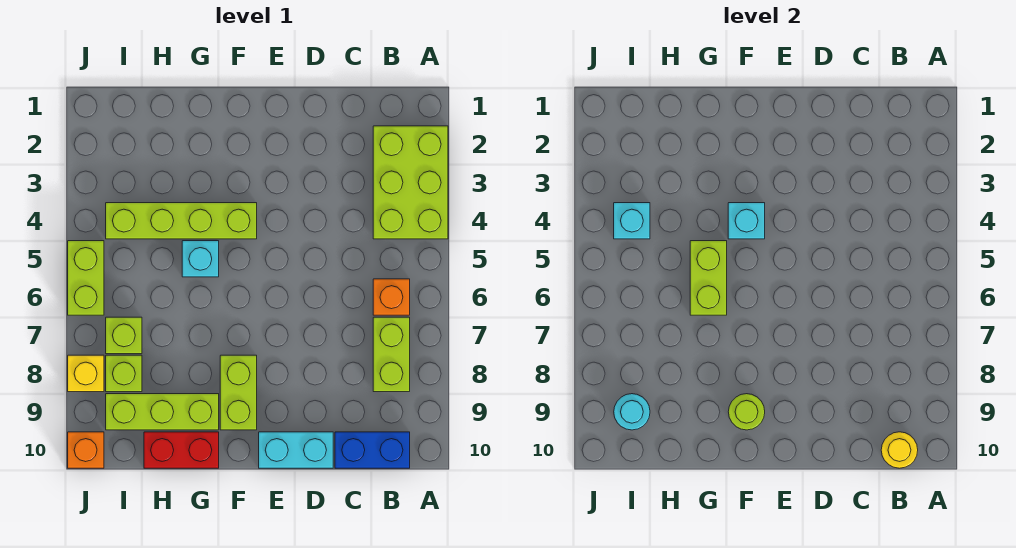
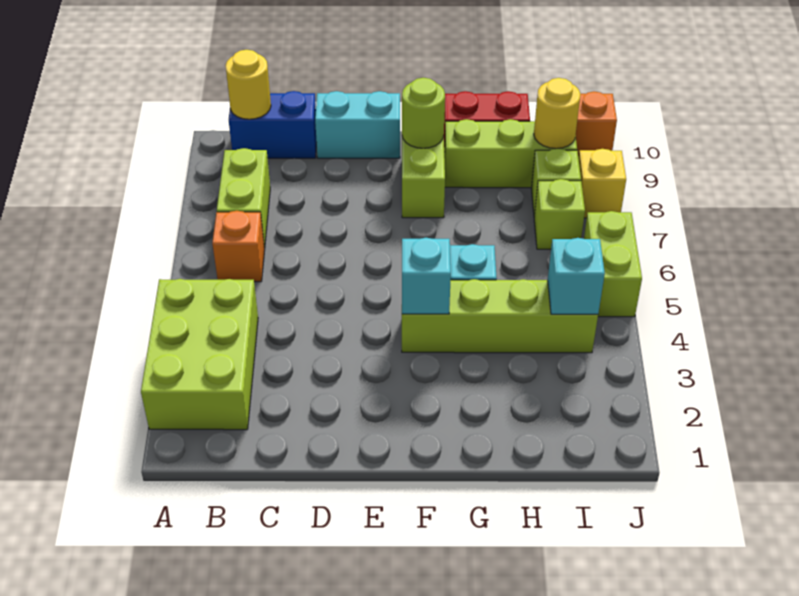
lime brick G5:G6 level 2 -> none
cyan round brick I9 level 2 -> yellow round brick I9 level 2

